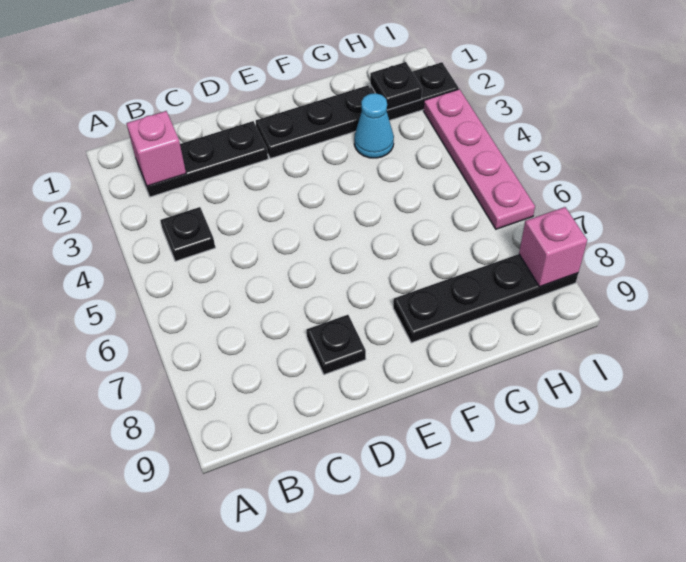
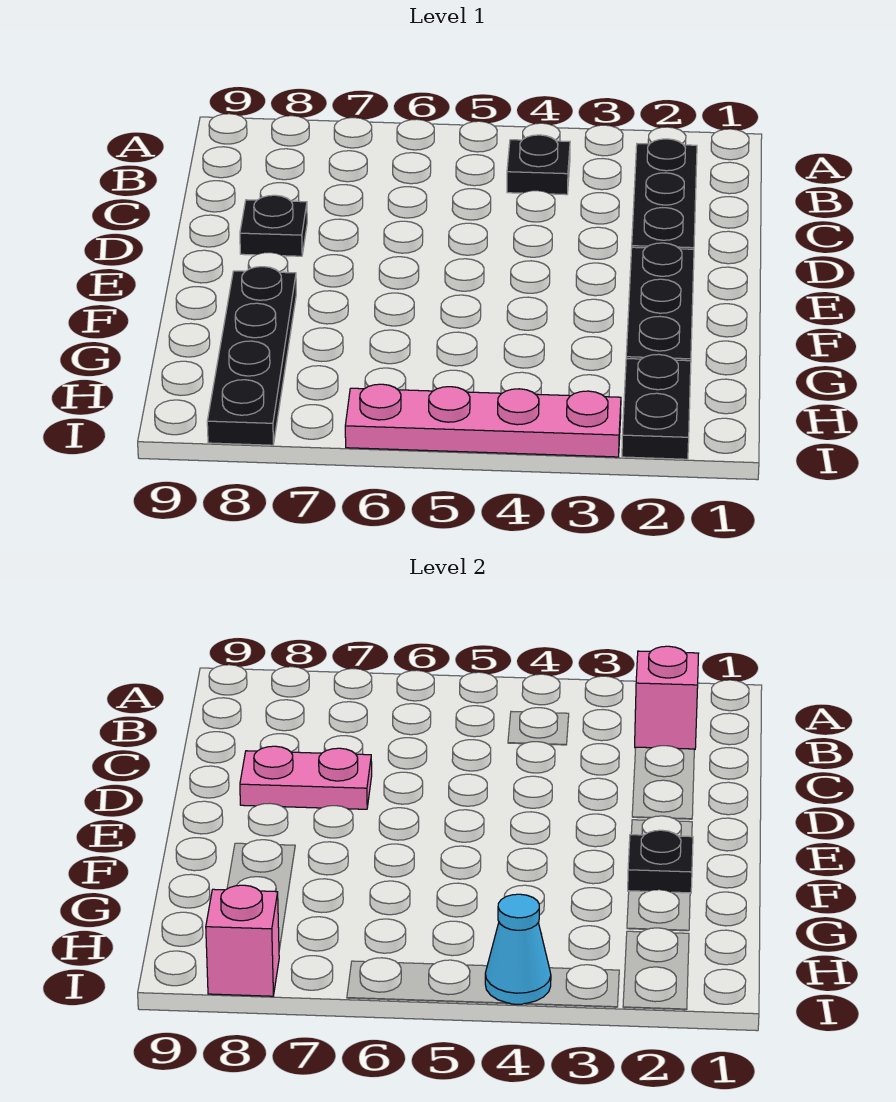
none -> pink plate D7:D8 level 2
cyan cone G3 level 1 -> cyan cone I4 level 2
black plate H2 level 2 -> black plate F2 level 2

